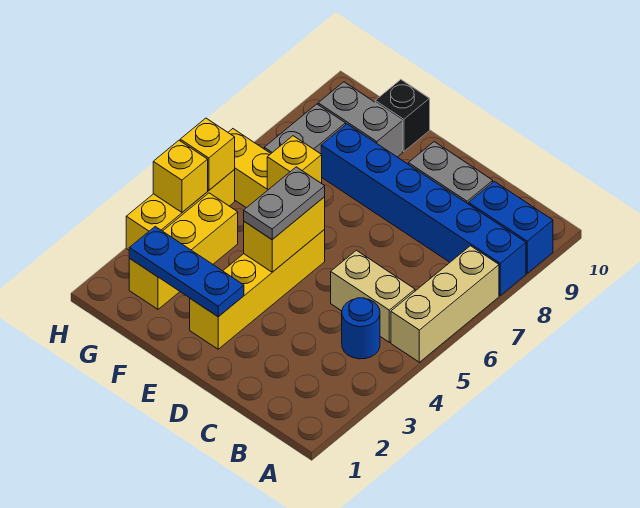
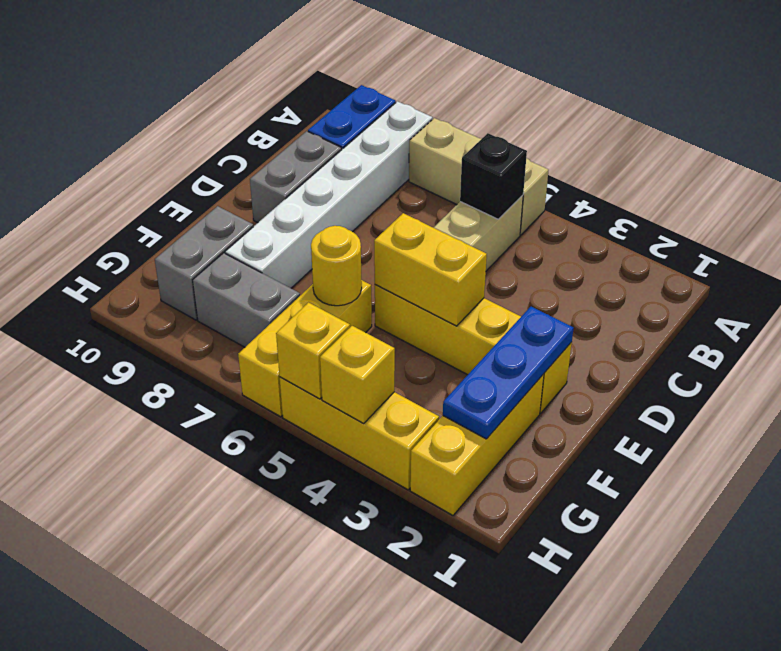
blue brick A8:F8 level 1 -> white brick A8:F8 level 1
blue round brick B4 level 1 -> none
grey plate E4:E5 level 3 -> none
yellow brick F6 level 2 -> yellow round brick F6 level 2
black brick F10 level 1 -> black brick B5 level 2
yellow brick G2:G4 level 1 -> yellow brick F2:H2 level 1

